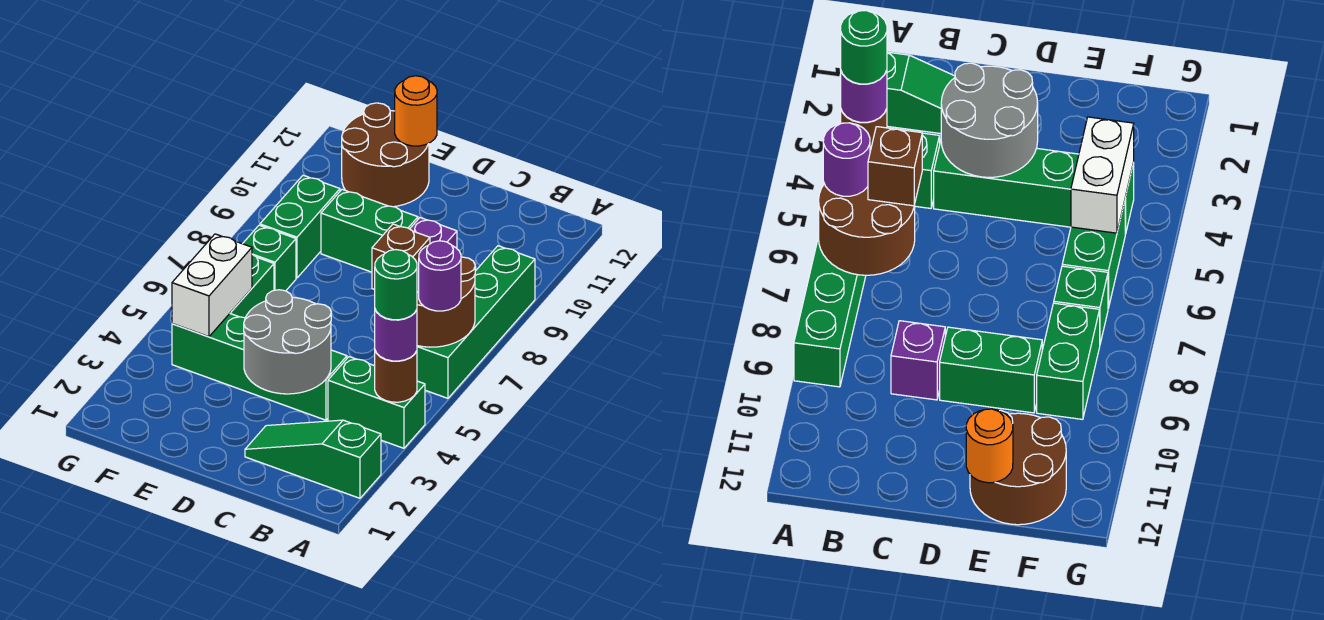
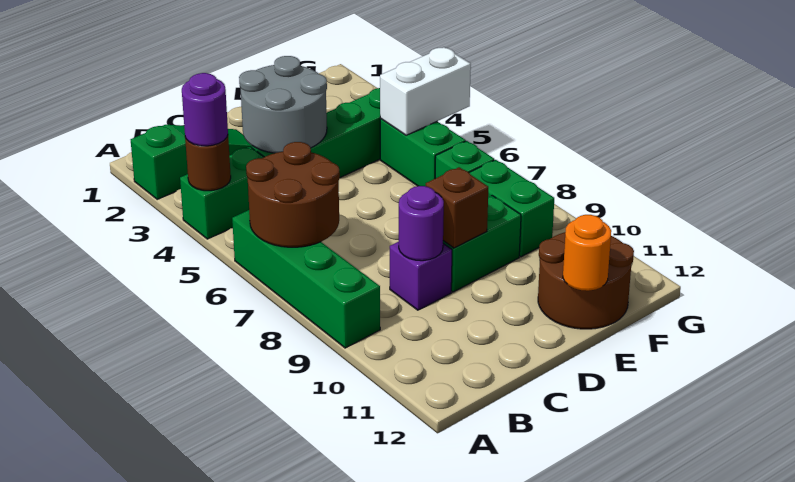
green round brick A4 level 4 -> none
purple round brick A6 level 3 -> purple round brick C9 level 2
brown brick B6 level 3 -> brown brick D9 level 2
white brick F4:F5 level 2 -> white brick F5:G5 level 2

